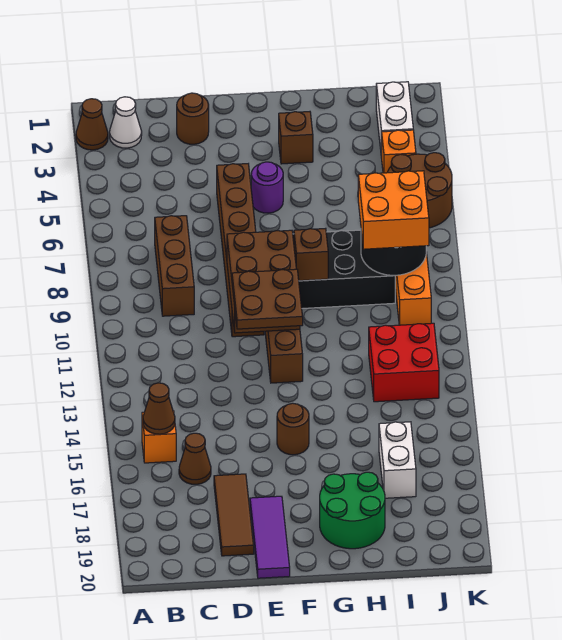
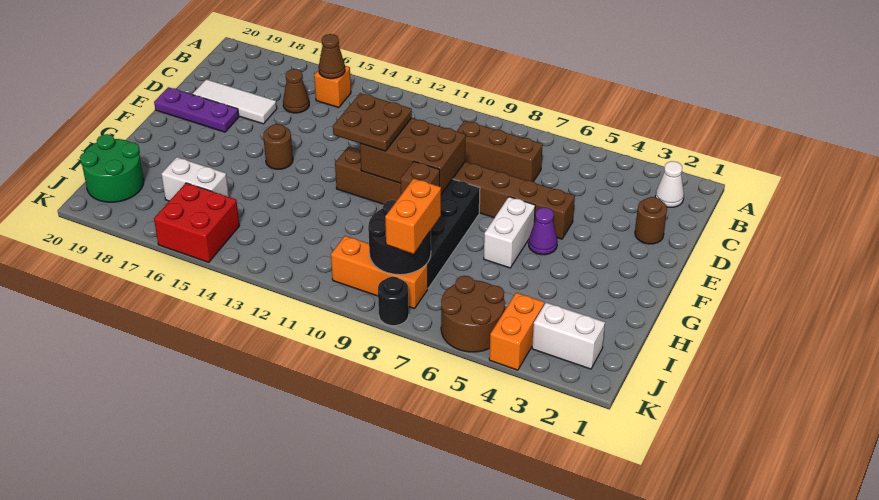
brown cone A2 level 1 -> none
brown tile D17:D19 level 1 -> white tile D17:D19 level 1
purple tile E18:E20 level 1 -> purple plate E18:E20 level 1
purple round brick F5 level 1 -> purple cone F5 level 1
none -> white brick F6:G6 level 1
brown brick G3 level 1 -> none
green round brick G18:H19 level 1 -> green round brick I19:J20 level 1
orange brick I8:J9 level 3 -> orange brick I8:J8 level 3
red brick I12:J13 level 1 -> red brick J15:K16 level 1
orange brick J4 level 1 -> orange brick J4:K4 level 1
none -> black round brick K8 level 1

